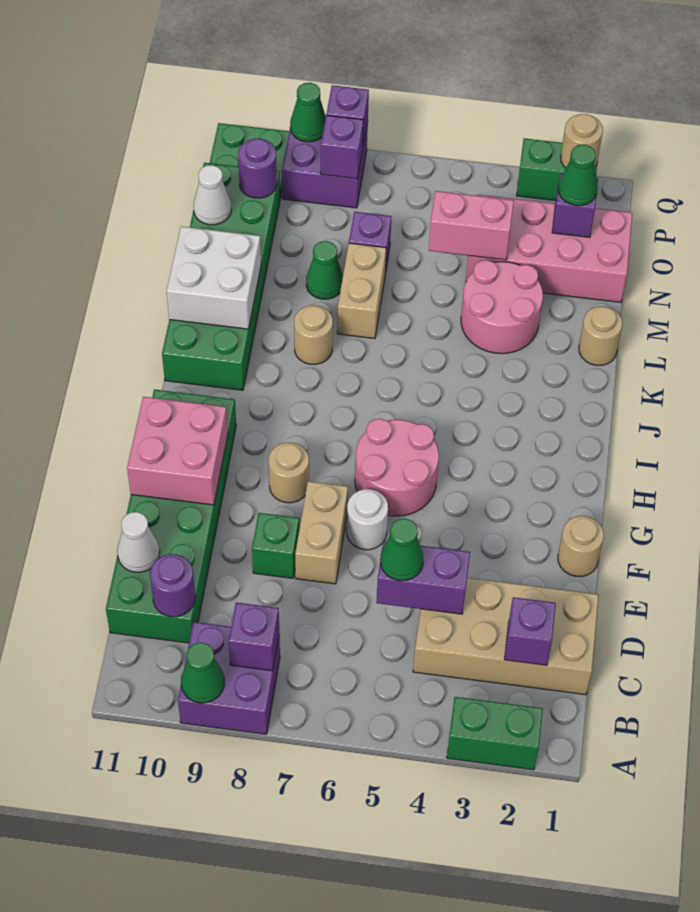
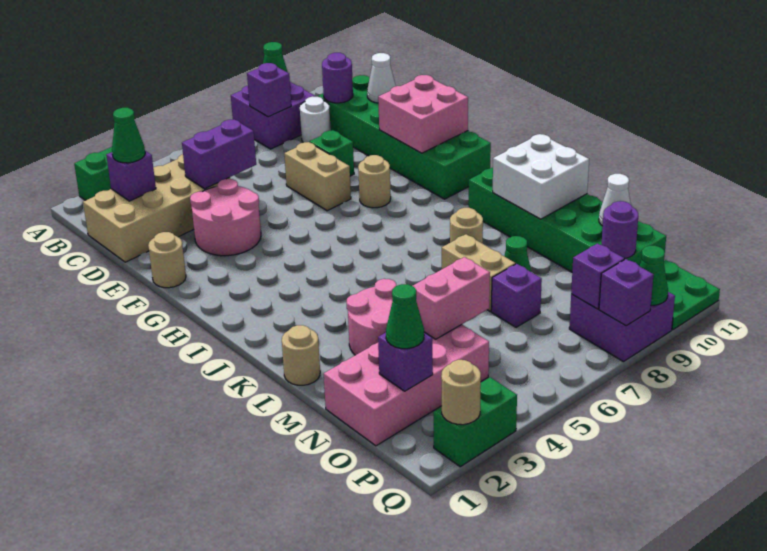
green cone D5 level 3 -> green cone C2 level 3
white round brick F6 level 1 -> white round brick C9 level 1
pink round brick G5:H6 level 1 -> pink round brick E3:F4 level 1

